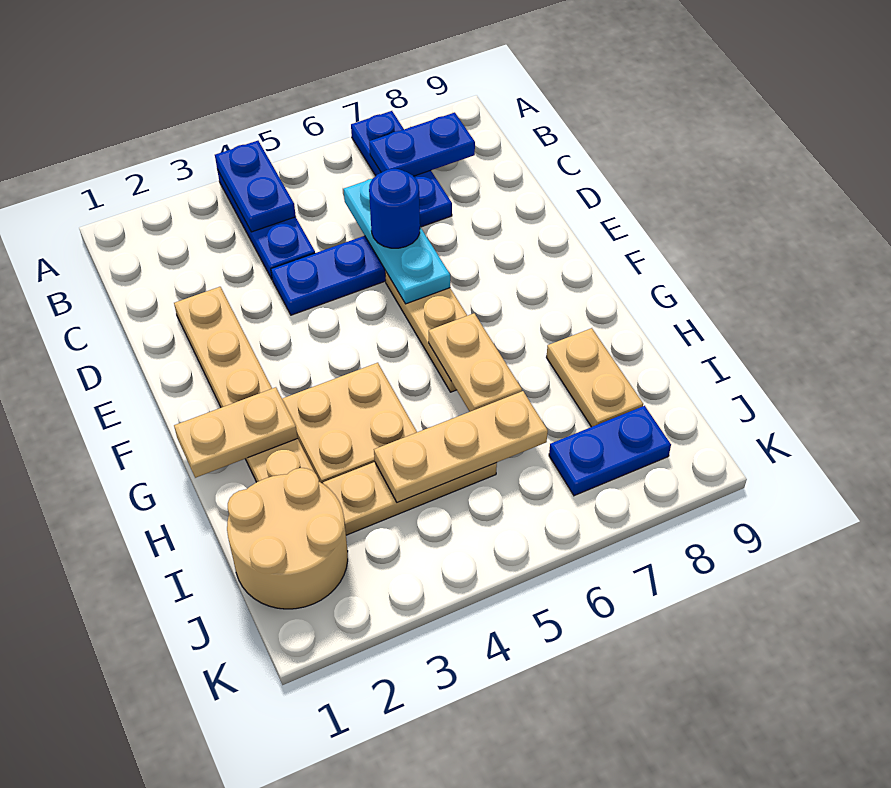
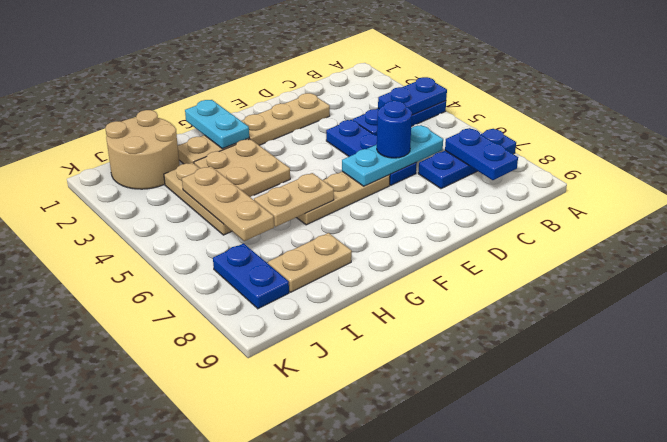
tan plate G1:G2 level 2 -> cyan plate G1:G2 level 2

